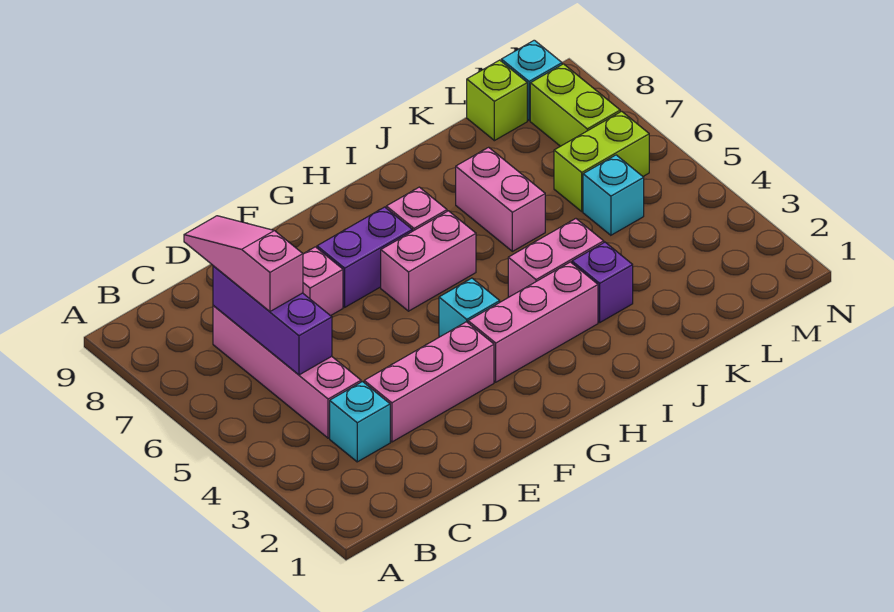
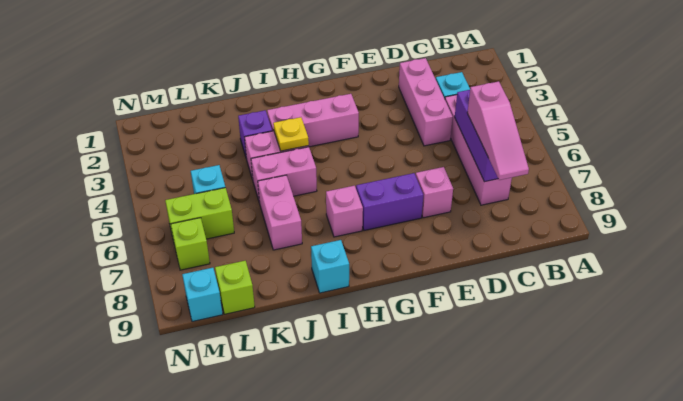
pink brick D3:F3 level 1 -> pink brick D2:D4 level 1
cyan brick G4 level 1 -> cyan brick I9 level 1
pink brick G6:H6 level 1 -> pink brick I5:J5 level 1
none -> yellow plate I4 level 2
lime brick M7:M8 level 1 -> lime brick M7 level 1

